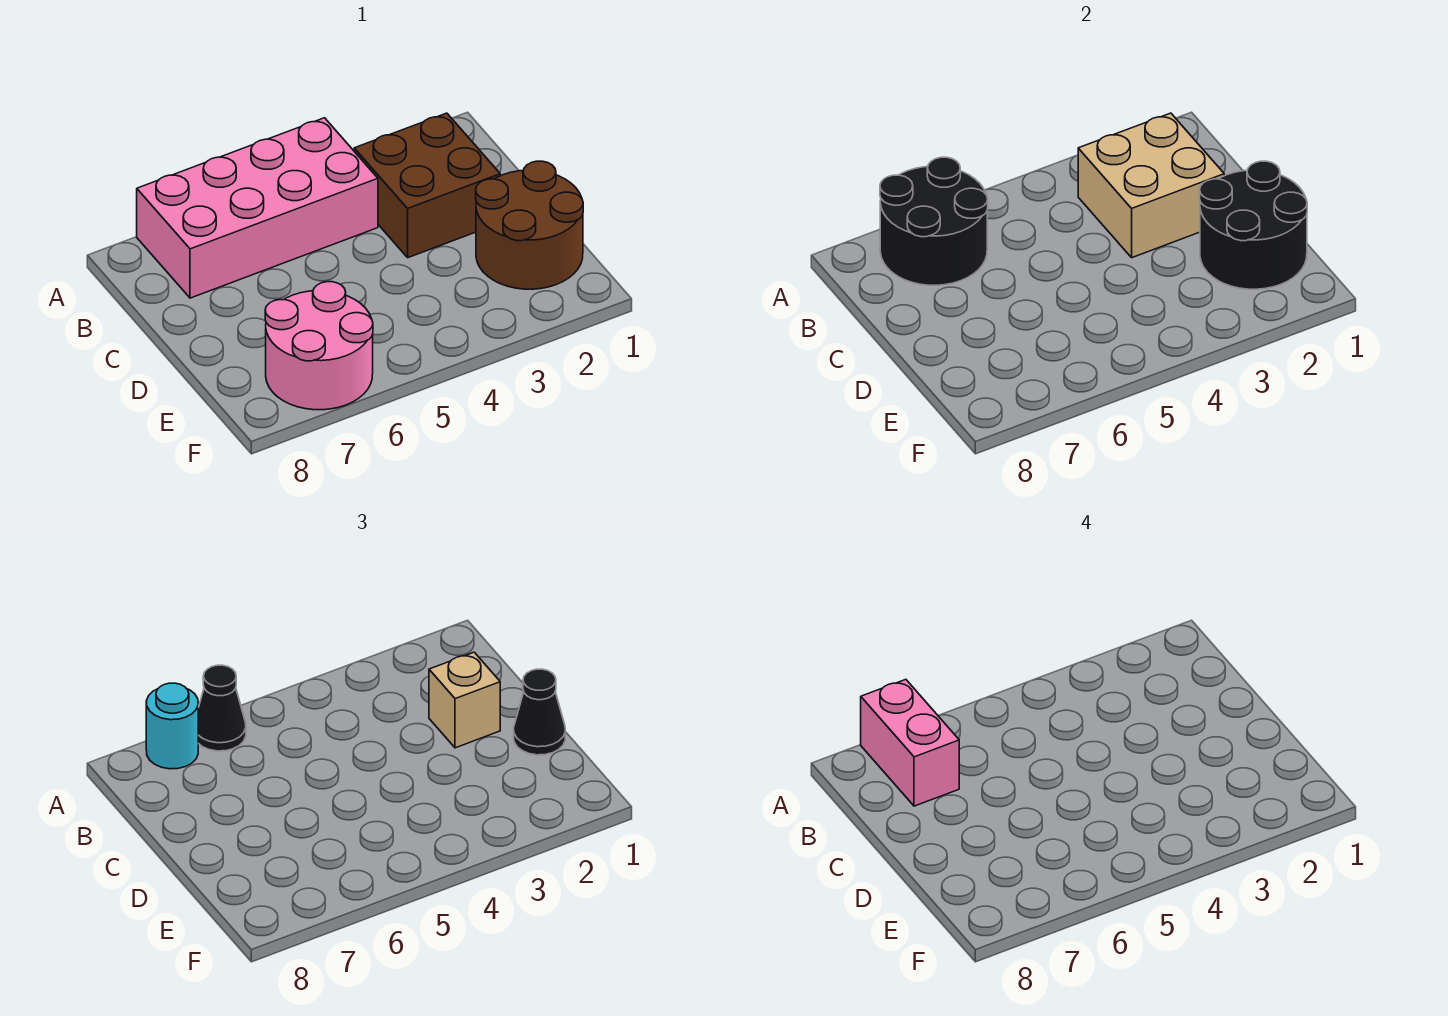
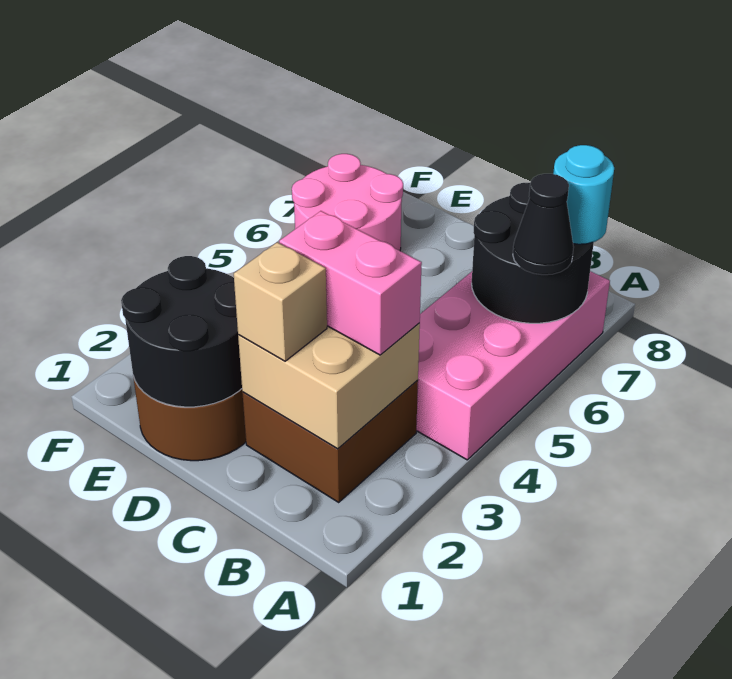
pink brick A7:B7 level 4 -> pink brick B3:C3 level 3
black cone D1 level 3 -> none

